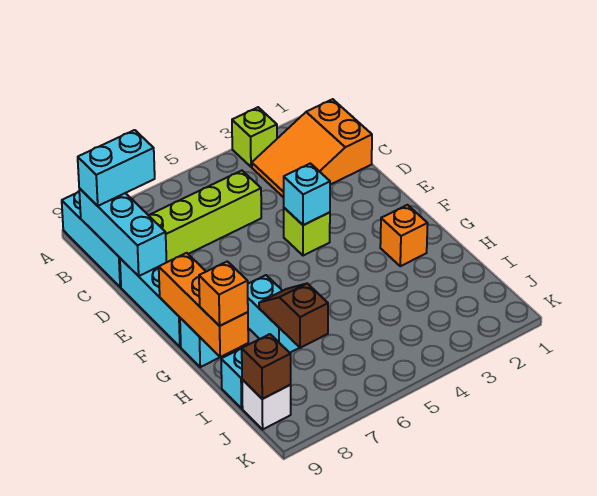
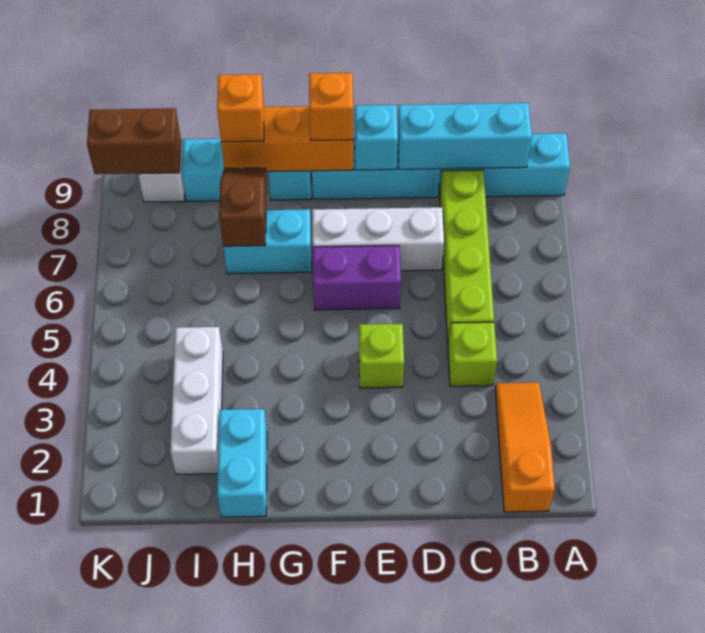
lime brick A3 level 1 -> lime brick C4 level 1
orange slope B1:C3 level 1 top 1 -> orange slope B1:B3 level 1 top 1
cyan brick B8:B9 level 3 -> cyan brick H1:H2 level 1
none -> white brick D7:F7 level 1
cyan brick E4 level 2 -> cyan brick E9 level 2
none -> purple brick E6:F6 level 1
orange brick G2 level 1 -> orange brick F9 level 3
brown slope H7:I7 level 2 top I -> brown slope H7:H8 level 2 top 7
none -> white brick I2:I4 level 1
brown brick J9 level 2 -> brown brick J9:K9 level 2

